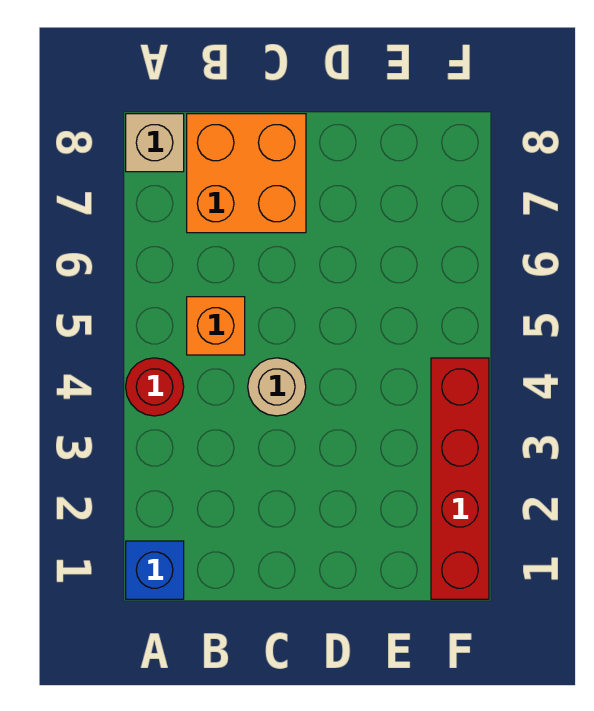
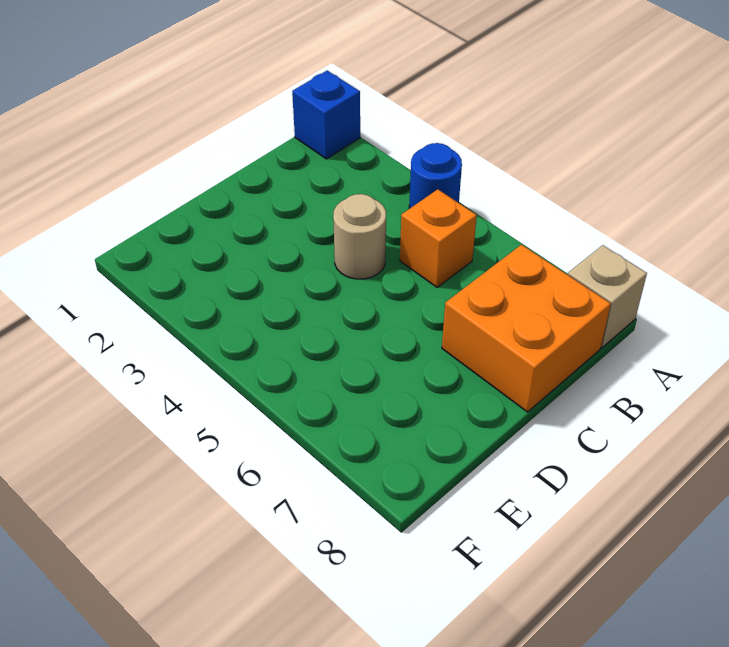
red round brick A4 level 1 -> blue round brick A4 level 1
red brick F1:F4 level 1 -> none

